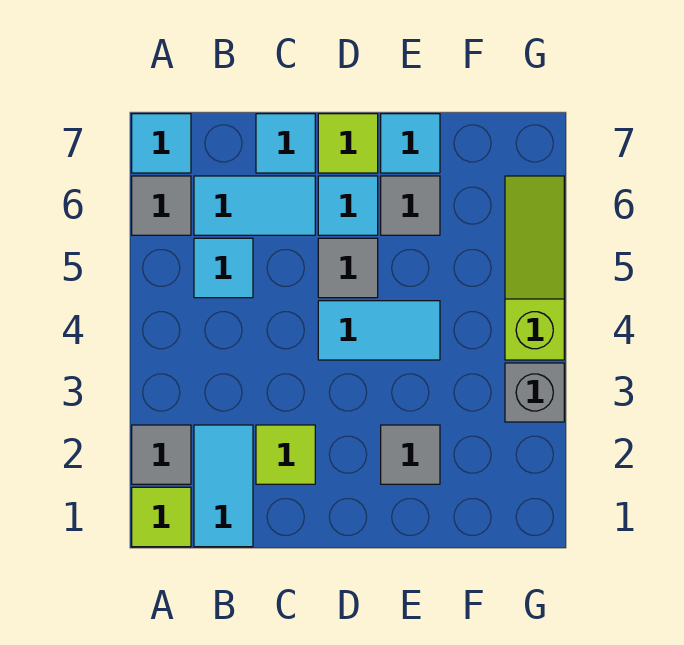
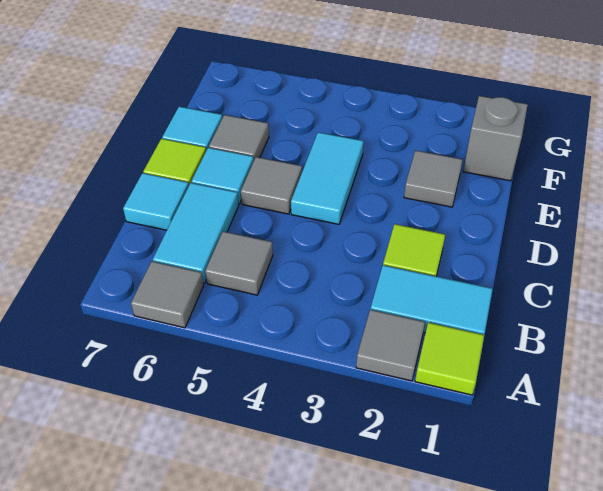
cyan tile A7 level 1 -> none
cyan tile B5 level 1 -> grey tile B5 level 1
grey brick G3 level 1 -> grey brick F1 level 1
lime slope G4:G6 level 1 top 4 -> none

